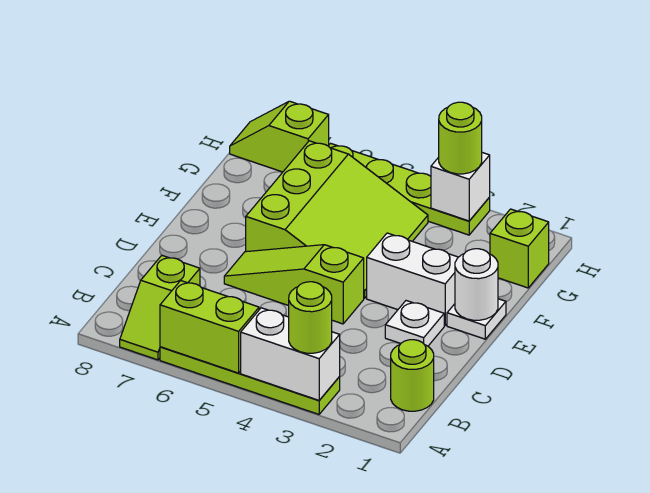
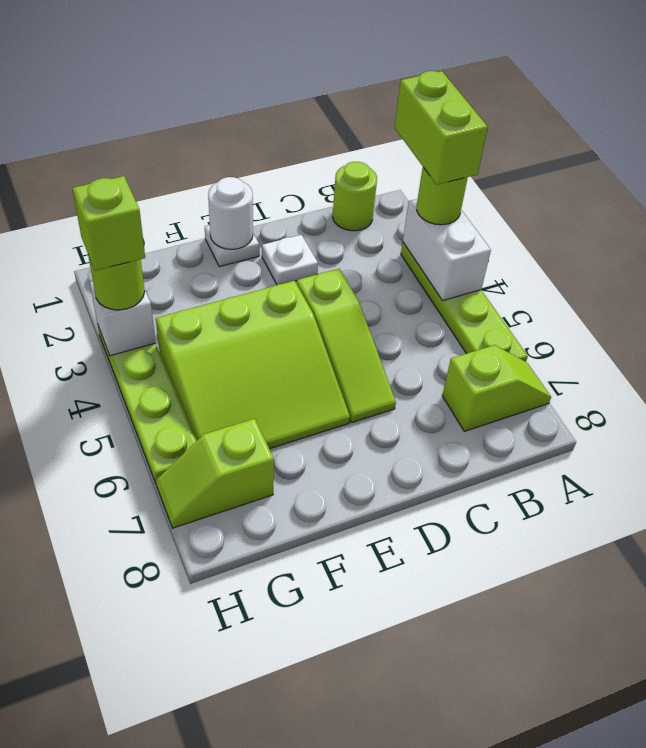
lime brick A5:A6 level 2 -> lime brick A2:A3 level 4
white brick E2:E3 level 1 -> none
lime slope E4:G6 level 1 top 6 -> lime slope E4:G6 level 1 top 4
lime brick G1 level 1 -> lime brick H3 level 4
lime slope H7:H8 level 1 top 7 -> lime slope G7:H7 level 1 top G

